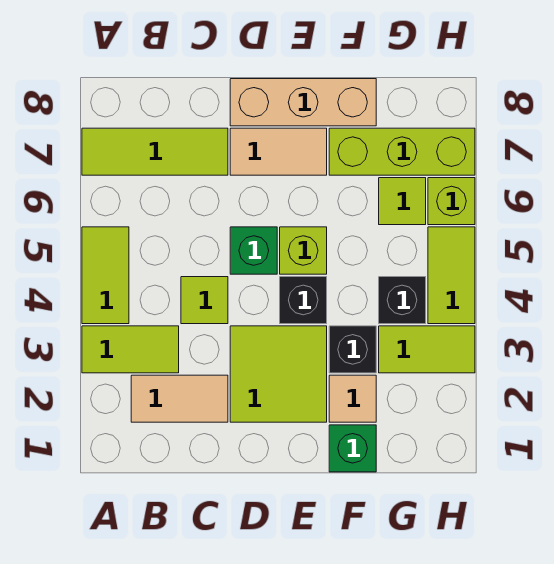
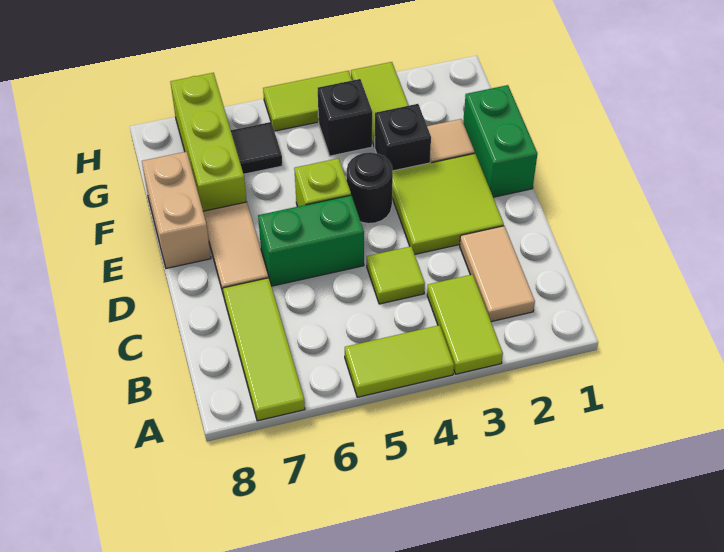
green brick D5 level 1 -> green brick D5:D6 level 1
tan brick D8:F8 level 1 -> tan brick E8:F8 level 1
black brick E4 level 1 -> black round brick E4 level 1
green brick F1 level 1 -> green brick E1:F1 level 1
lime tile G6 level 1 -> black tile G6 level 1
lime brick H6 level 1 -> none

